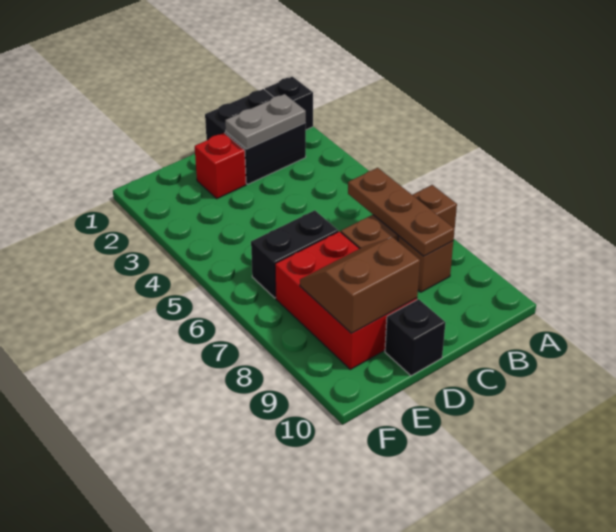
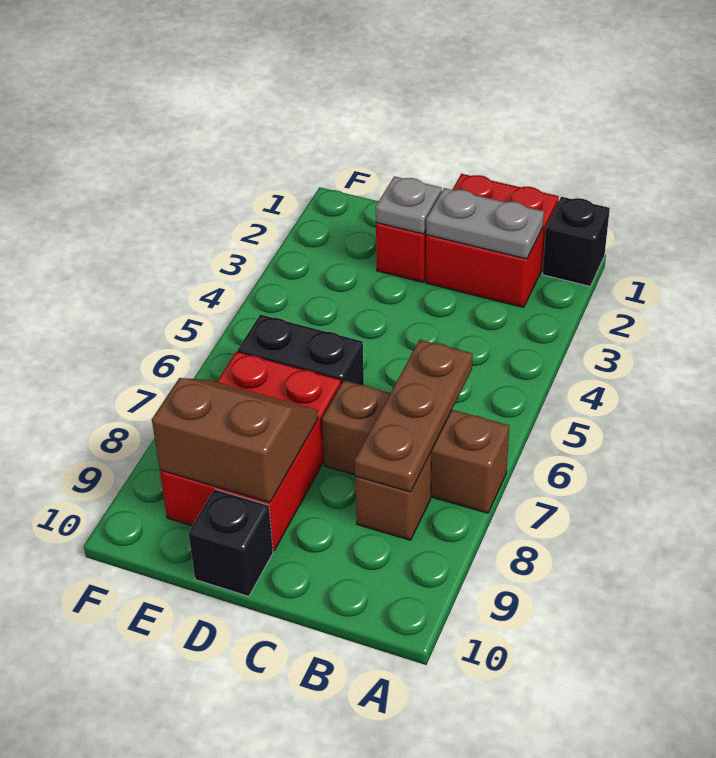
black brick B1:C2 level 1 -> red brick B1:C2 level 1
none -> grey plate D2 level 2

